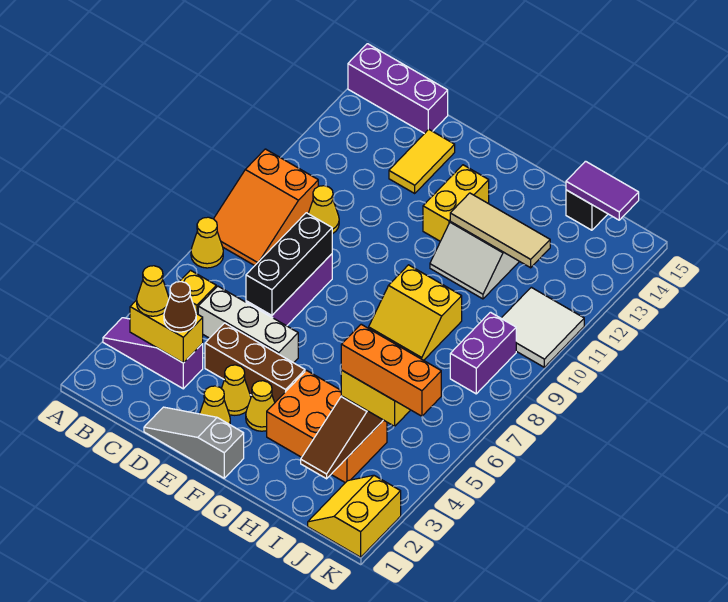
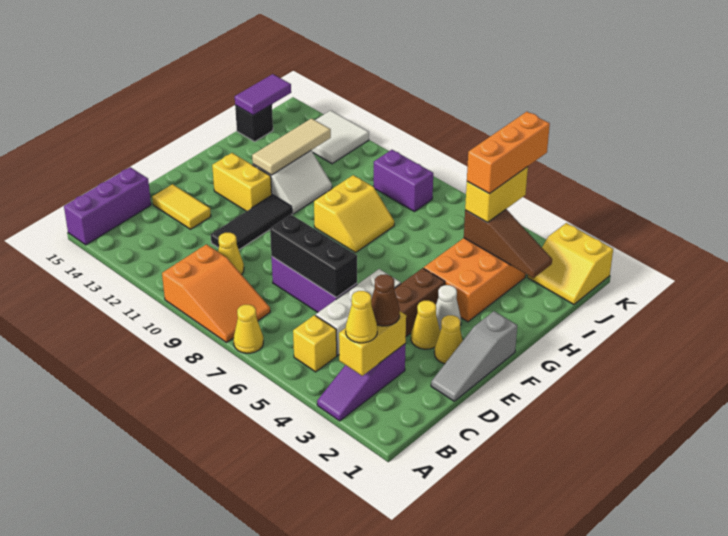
none -> black tile D11:F11 level 1
yellow cone F3 level 1 -> white cone F3 level 1
white tile J10:K11 level 1 -> white tile J12:K13 level 1

